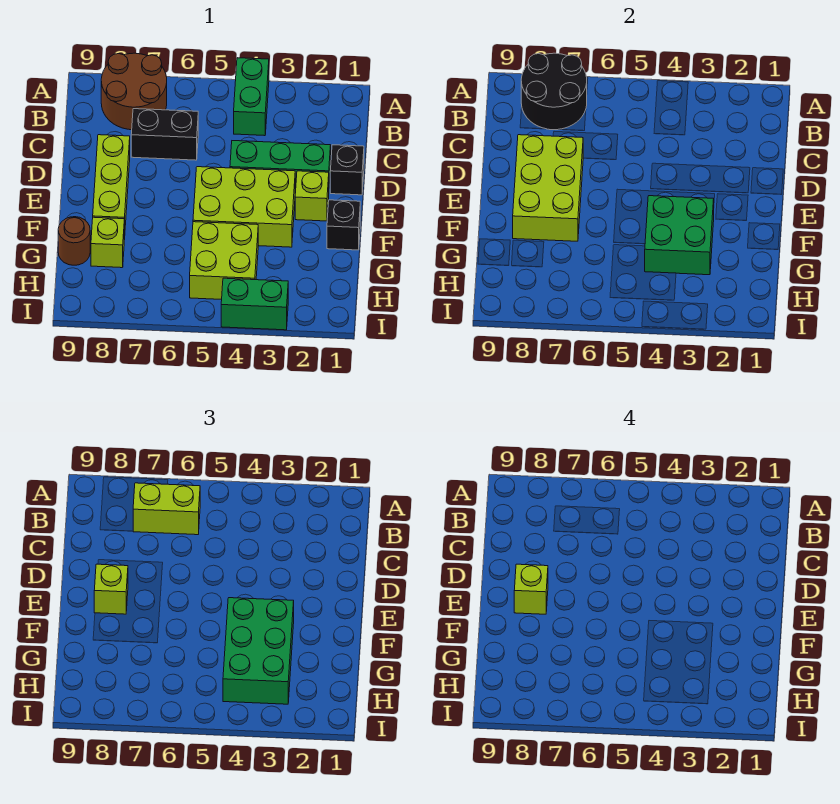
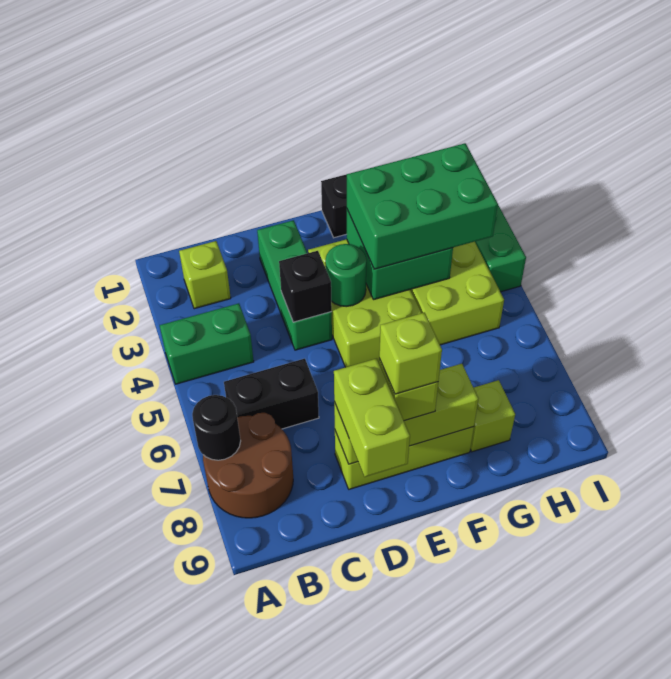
black round brick A7:B8 level 2 -> black round brick A7 level 2
lime brick B6:B7 level 3 -> lime brick D8:D9 level 3
black brick C6:C7 level 1 -> black brick B6:C6 level 1
black brick D1 level 1 -> black brick D4 level 2
lime brick D7:F8 level 2 -> lime brick D8:F8 level 2
lime brick E2 level 1 -> lime brick B2 level 1
none -> green round brick E4 level 2
brown round brick G9 level 1 -> none

